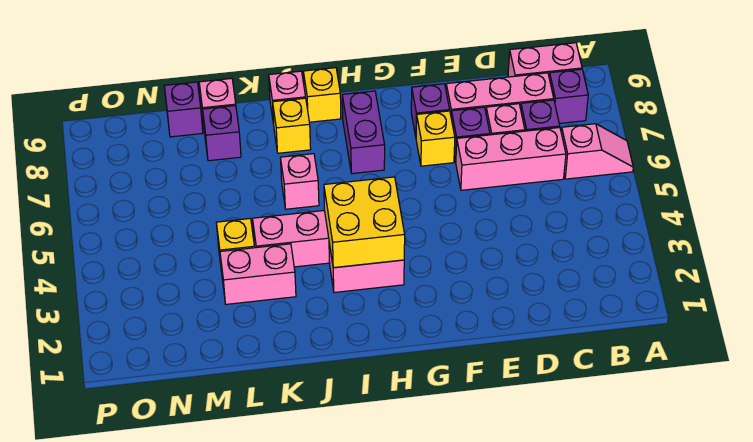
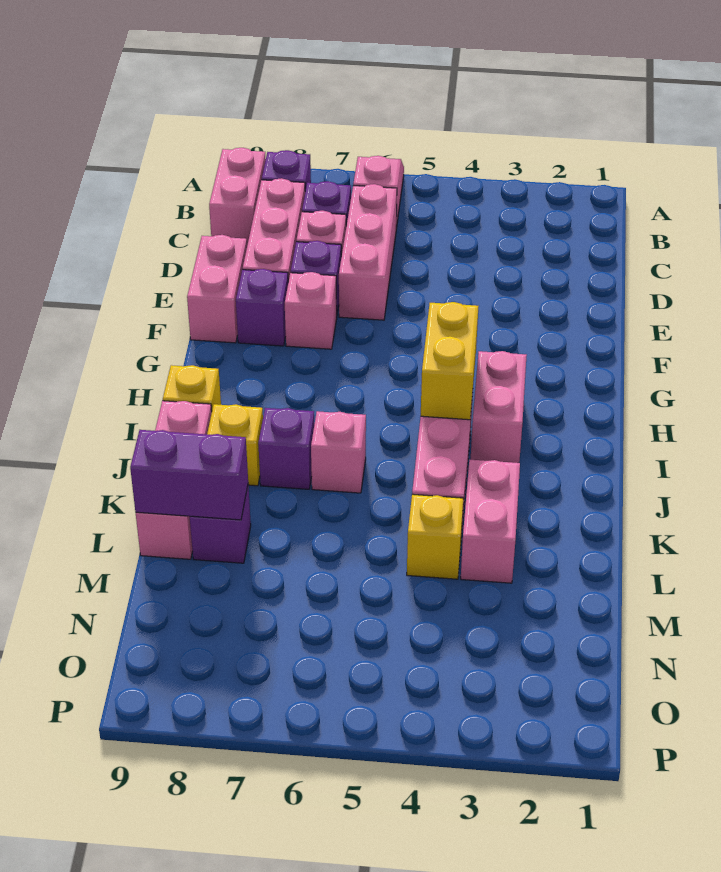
none -> pink brick E9:F9 level 1
yellow brick F7 level 1 -> pink brick F7 level 1
yellow brick H3:I4 level 2 -> yellow brick H4:I4 level 2
purple brick H7:H8 level 1 -> purple brick L8:L9 level 2
purple brick M9 level 1 -> purple brick J7 level 1

